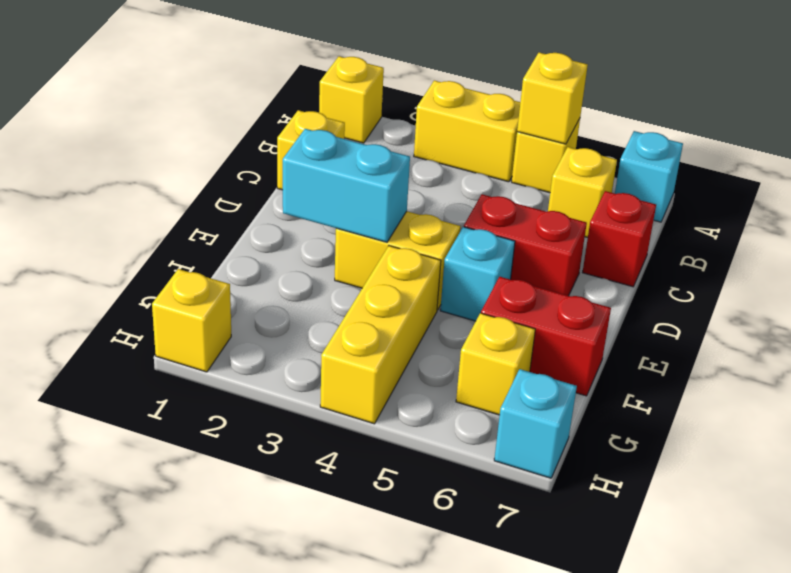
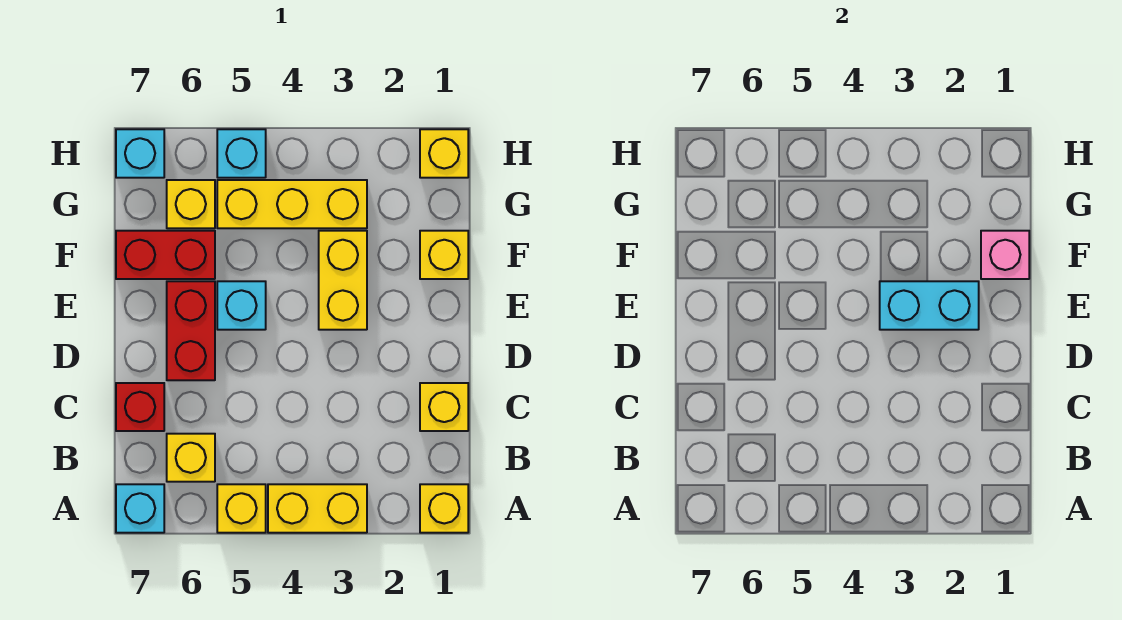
yellow brick A5 level 2 -> yellow brick F1 level 1
red brick D5:D6 level 1 -> red brick D6:E6 level 1
yellow brick E3:E4 level 1 -> yellow brick E3:F3 level 1
none -> pink brick F1 level 2
yellow brick F4:H4 level 1 -> yellow brick G3:G5 level 1
none -> cyan brick H5 level 1

